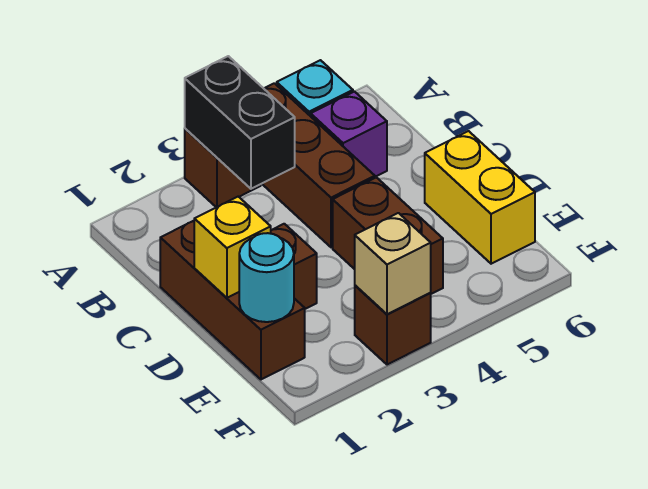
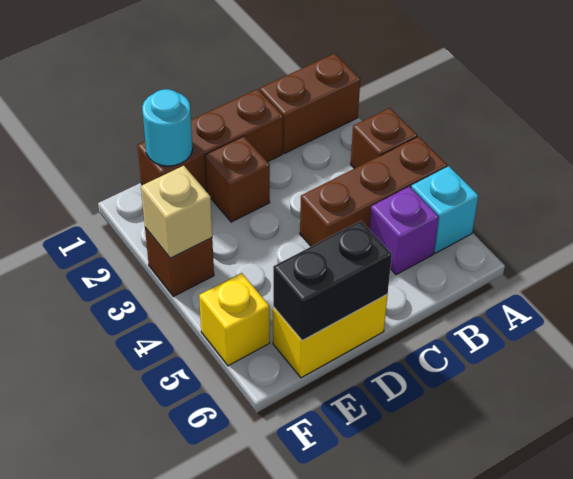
black brick A3:B3 level 2 -> black brick D6:E6 level 2
yellow brick D1 level 2 -> yellow brick F5 level 1
brown brick D4:E4 level 1 -> brown brick A1:B1 level 1

